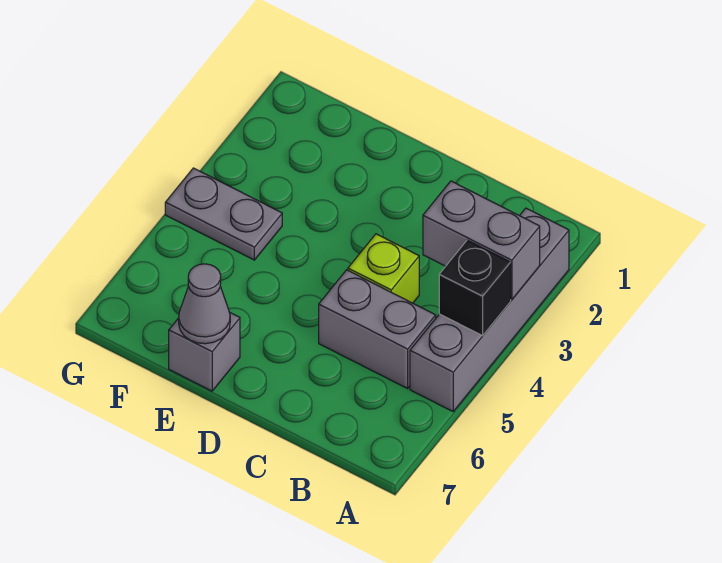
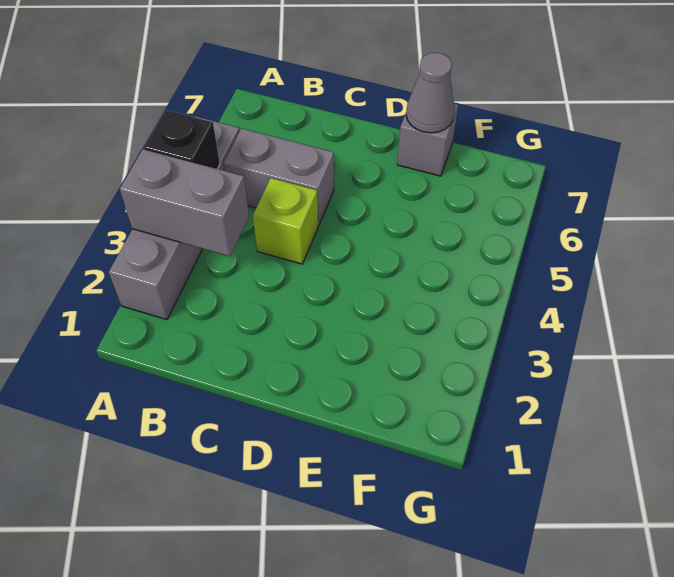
grey plate F4:G4 level 1 -> none

